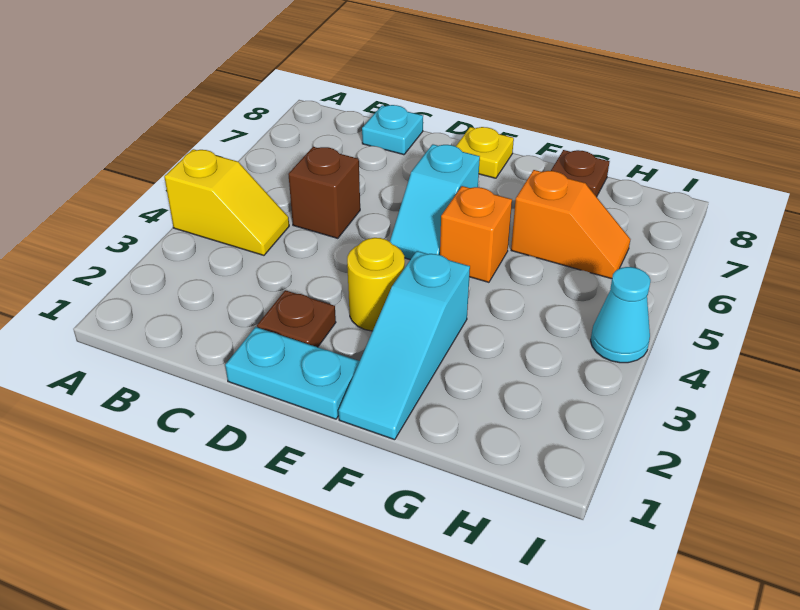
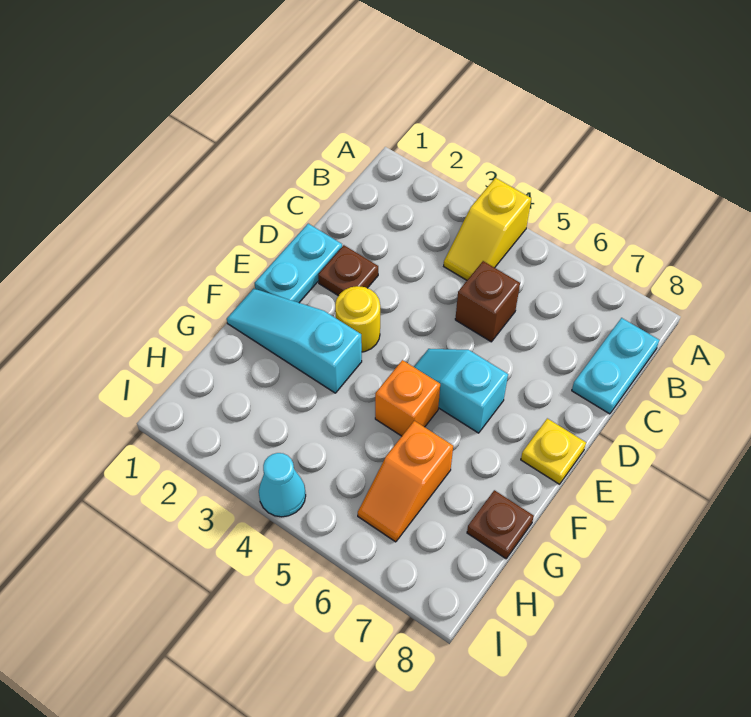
cyan plate C8 level 1 -> cyan plate B8:C8 level 1

